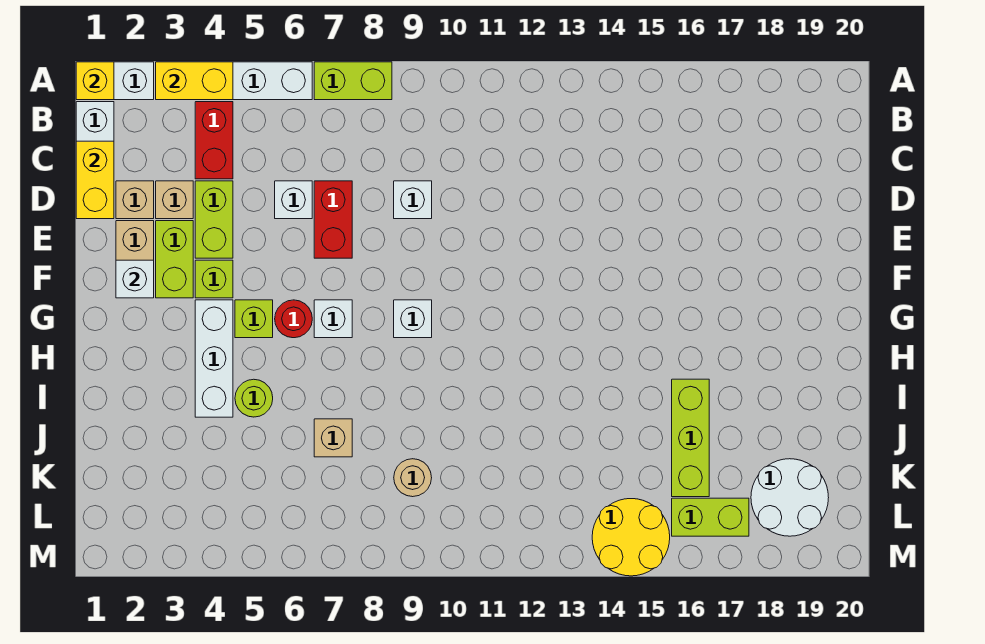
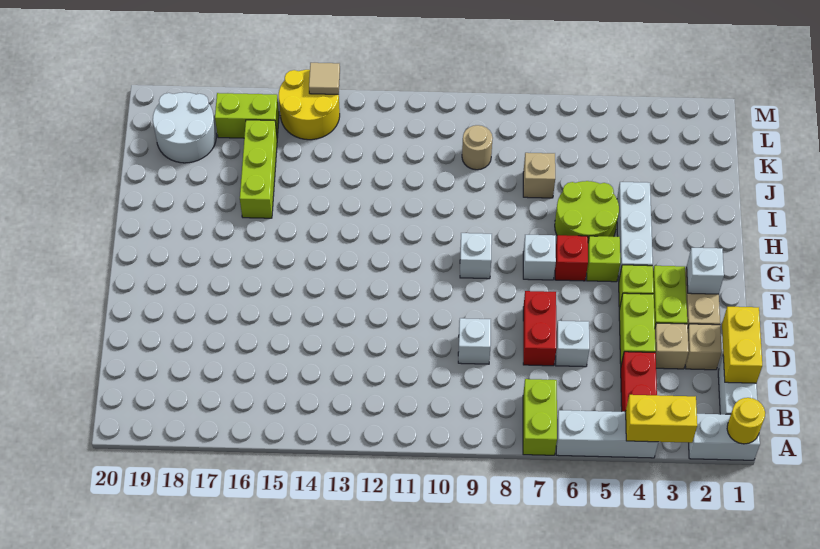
yellow brick A1 level 2 -> yellow round brick A1 level 2
lime brick A7:A8 level 1 -> lime brick A7:B7 level 1
red round brick G6 level 1 -> red brick G6 level 1
lime round brick I5 level 1 -> lime round brick H5:I6 level 1
none -> tan tile M14 level 2

